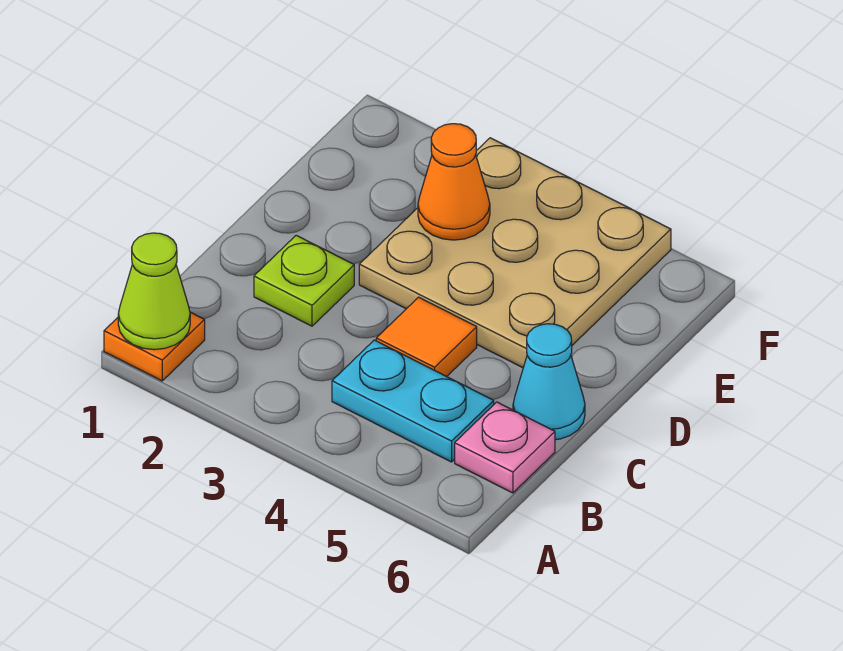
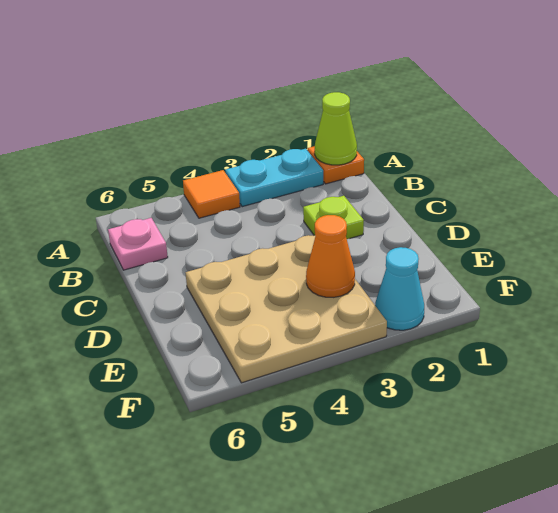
cyan plate B4:B5 level 1 -> cyan plate A2:A3 level 1
orange tile C4 level 1 -> orange tile A4 level 1
cyan cone C6 level 1 -> cyan cone F2 level 1

